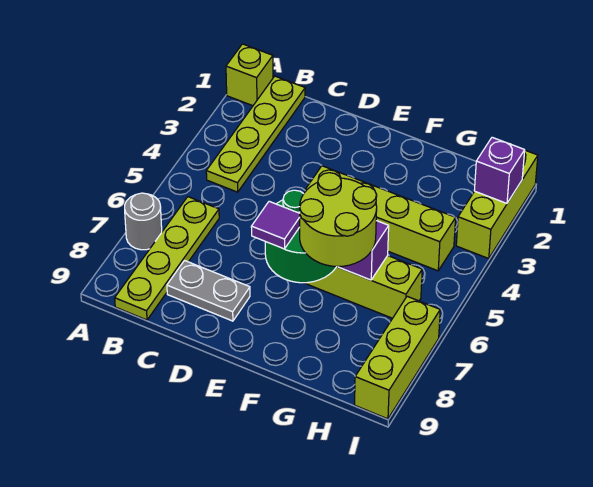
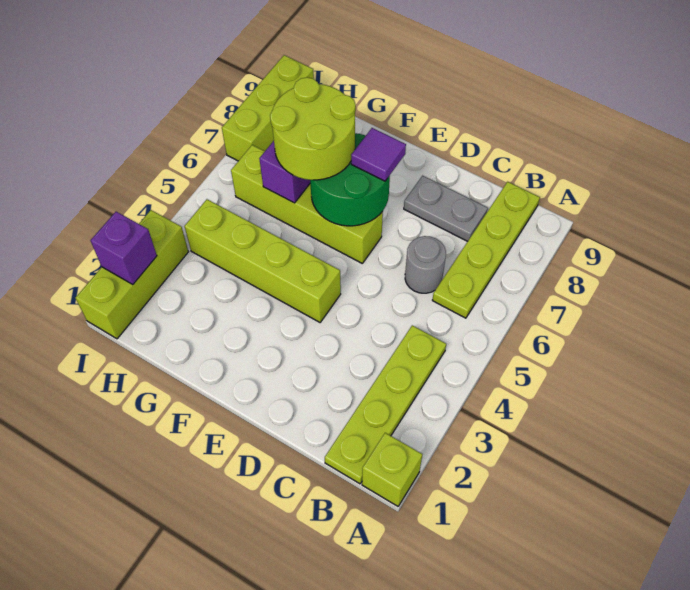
grey round brick A7 level 1 -> grey round brick C6 level 1

